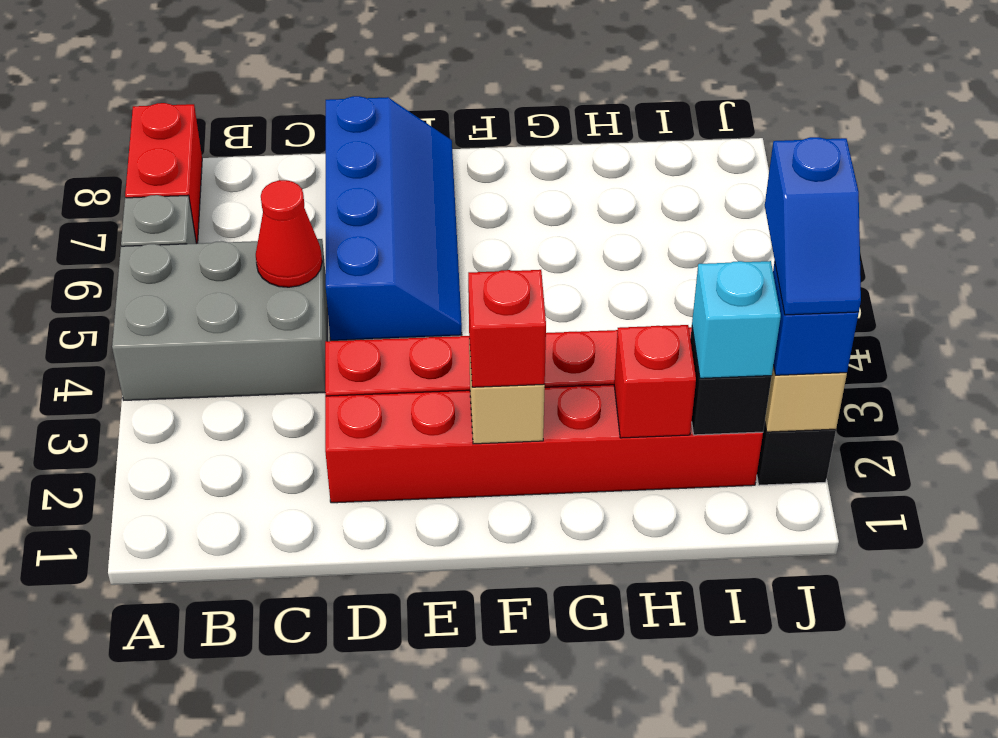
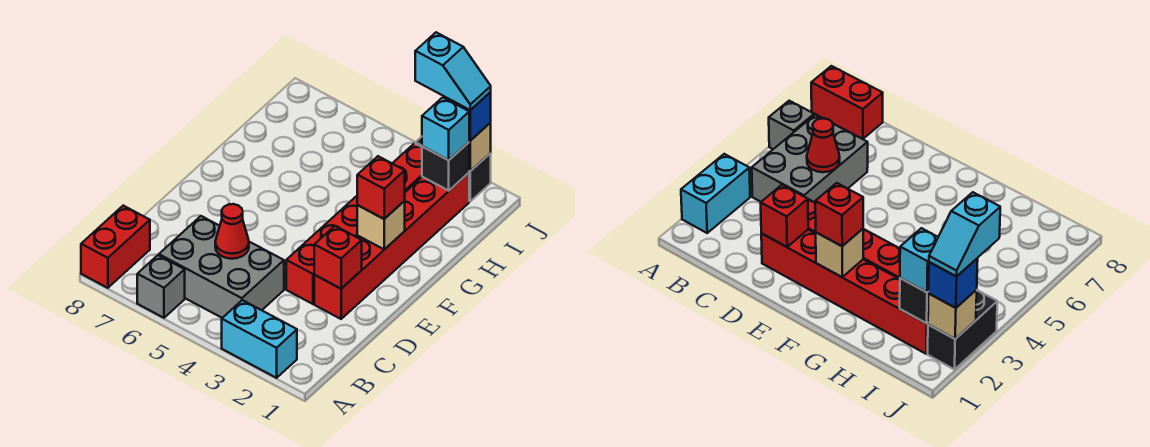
none -> cyan brick A2:A3 level 1
grey brick A4:C5 level 1 -> grey brick B4:C6 level 1
red brick A7:A8 level 1 -> red brick A8:B8 level 1
blue slope D5:E8 level 1 top D -> none
red brick H2 level 2 -> red brick D2 level 2
blue slope J2:J3 level 4 top 3 -> cyan slope J2:J3 level 4 top 3

